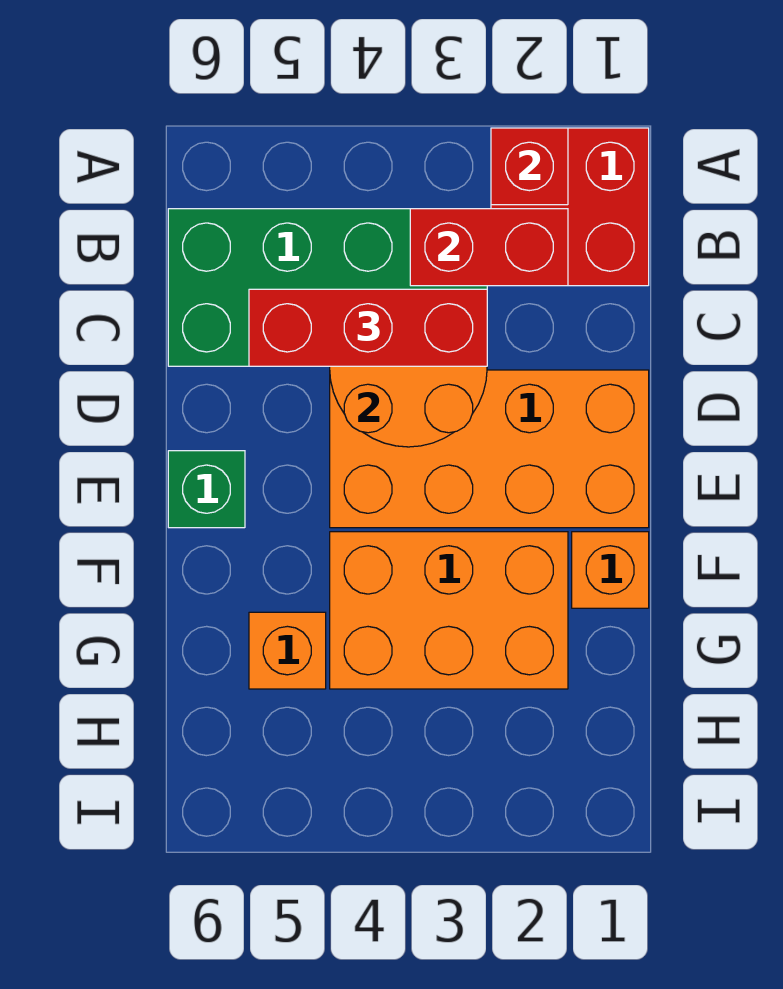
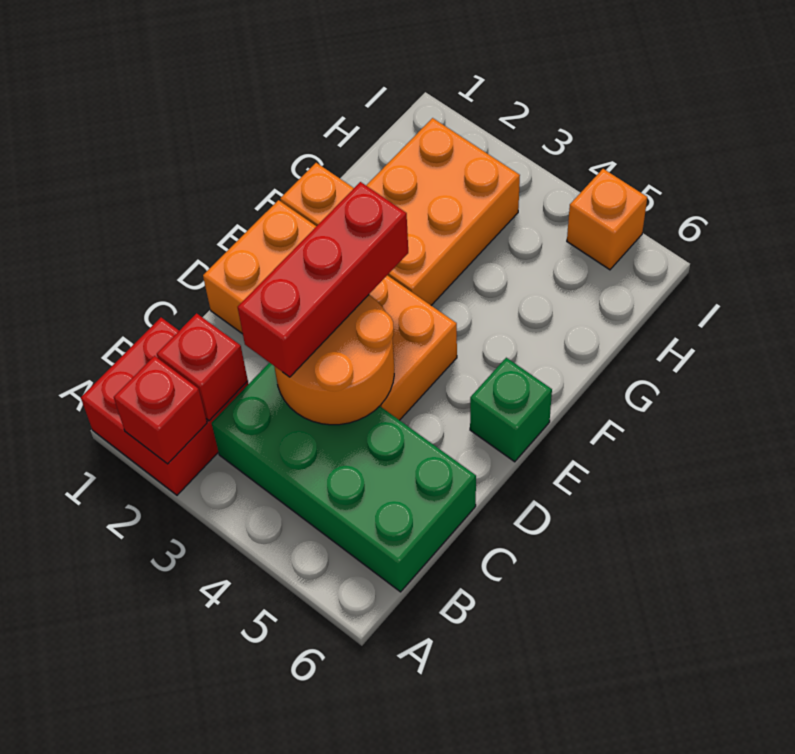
red brick B2:B3 level 2 -> red brick B2 level 2
red brick C3:C5 level 3 -> red brick C3:E3 level 3
orange brick F2:G4 level 1 -> orange brick F2:H3 level 1
orange brick G5 level 1 -> orange brick I5 level 1

